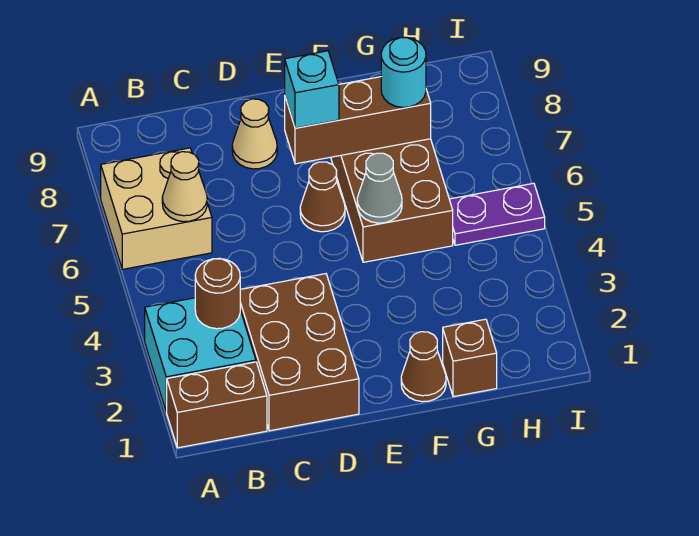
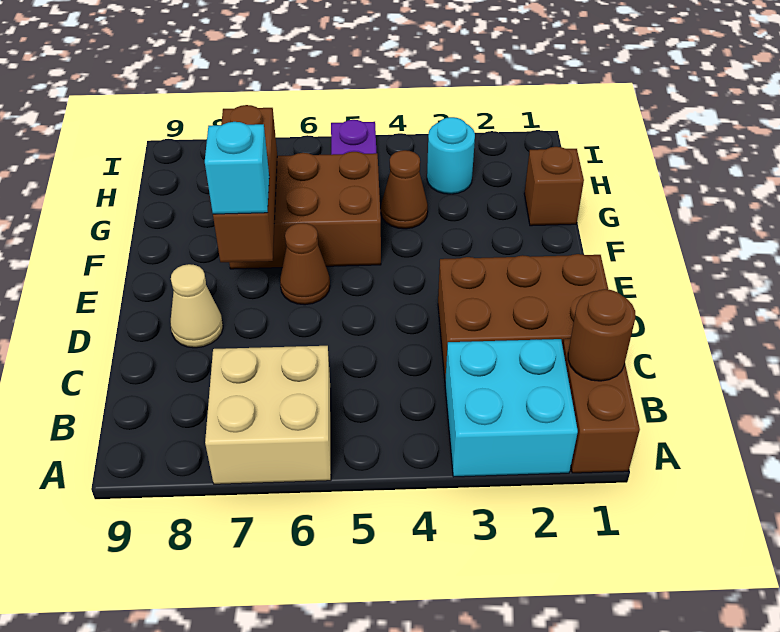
brown round brick B3 level 2 -> brown round brick B1 level 2
tan cone B6 level 2 -> none
brown cone F1 level 1 -> brown cone G4 level 1
grey cone F5 level 2 -> none
cyan round brick G7 level 3 -> cyan round brick H3 level 1

